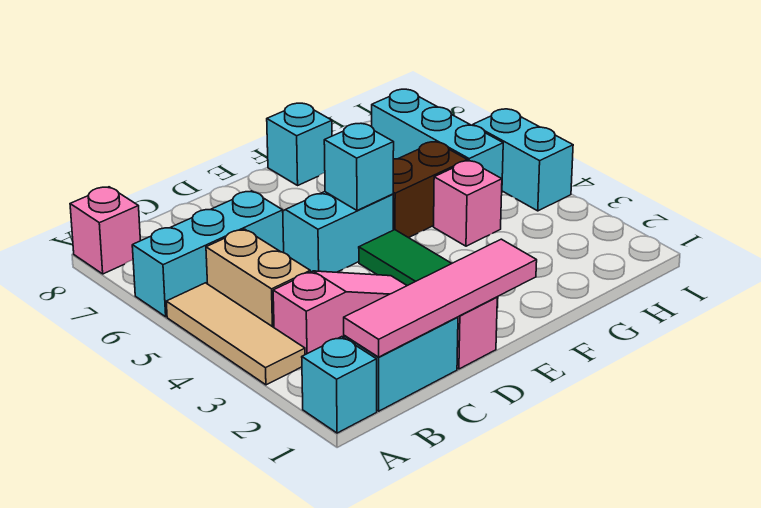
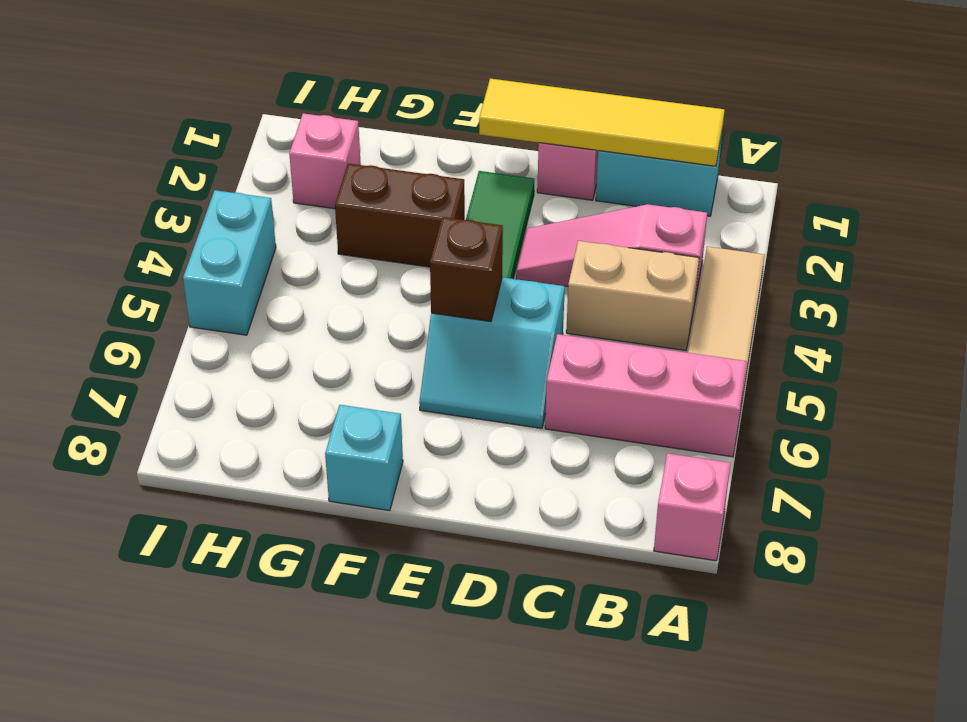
cyan brick A1 level 1 -> none
cyan brick A6:C6 level 1 -> pink brick A6:C6 level 1
pink tile B1:E1 level 2 -> yellow tile B1:E1 level 2
tan brick B4:B5 level 1 -> tan brick B4:C4 level 1
cyan brick E5 level 2 -> brown brick E5 level 2
brown brick F5:G5 level 1 -> brown brick F3:G3 level 1
pink brick G4 level 1 -> pink brick H2 level 1
cyan brick H5:H7 level 1 -> none

